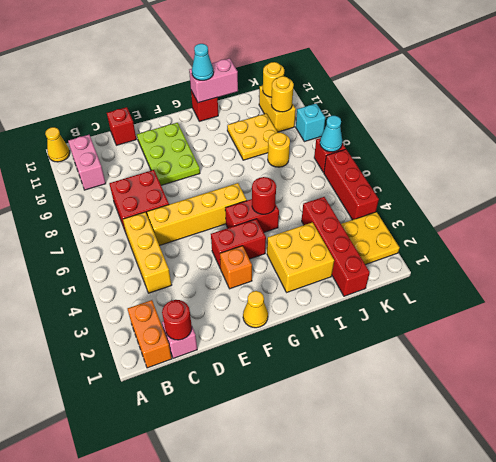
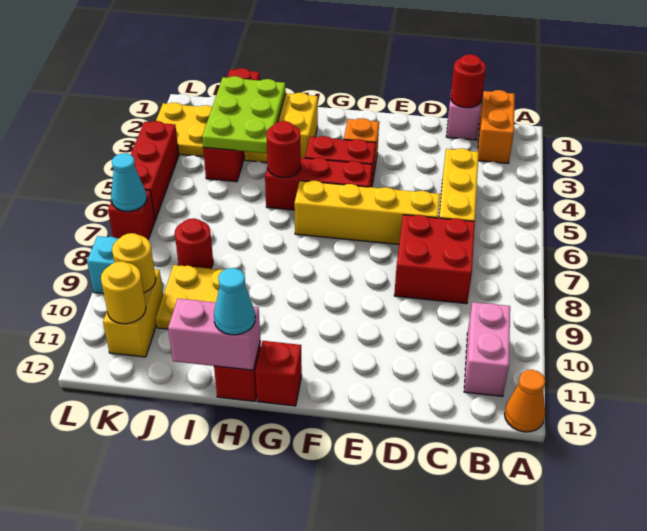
yellow cone A12 level 1 -> orange cone A12 level 1
red brick D12 level 1 -> red brick G12 level 1
lime plate E9:F11 level 1 -> lime plate I2:J4 level 2
yellow cone F1 level 1 -> none
red brick G5:H5 level 1 -> red brick F5:H5 level 1
yellow round brick J8 level 1 -> red round brick J8 level 1

